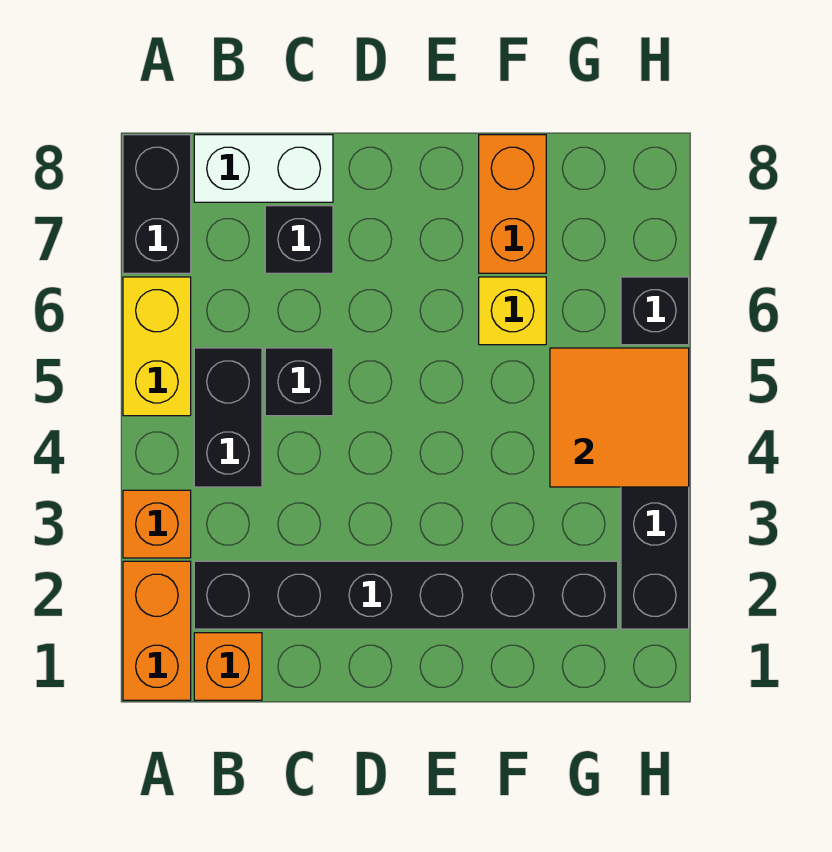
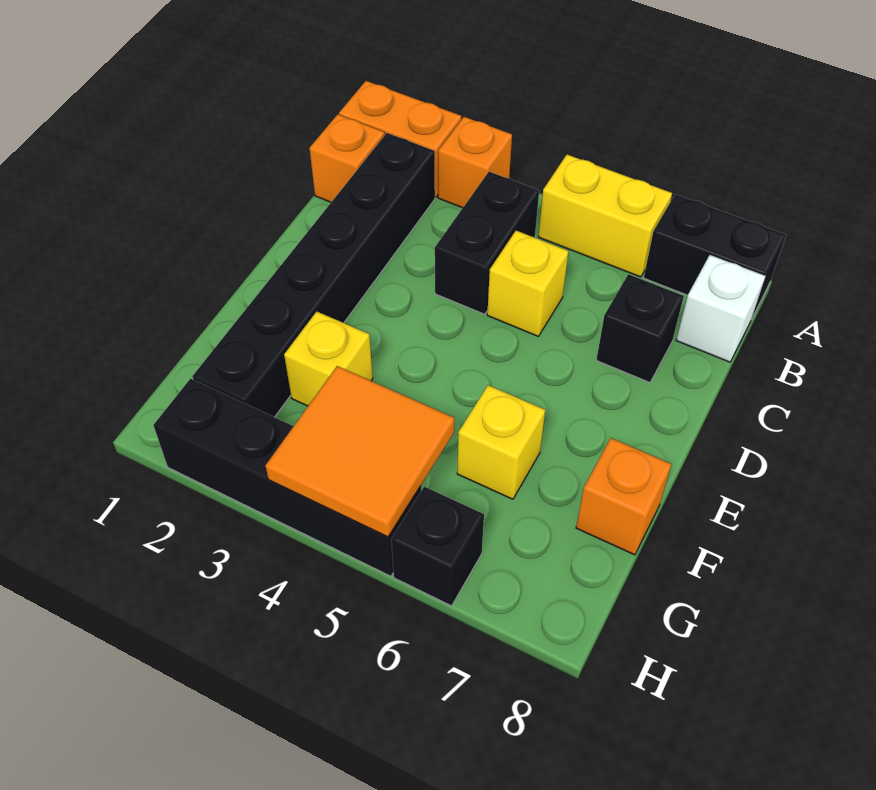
black brick B4:B5 level 1 -> black brick B4:C4 level 1
white brick B8:C8 level 1 -> white brick B8 level 1
black brick C5 level 1 -> yellow brick C5 level 1
none -> yellow brick F3 level 1
orange brick F7:F8 level 1 -> orange brick F8 level 1

